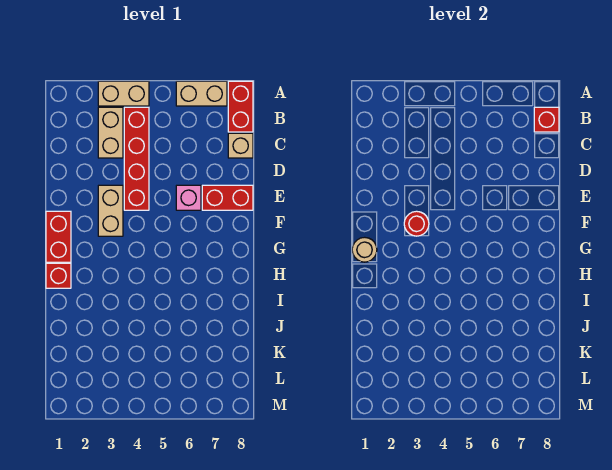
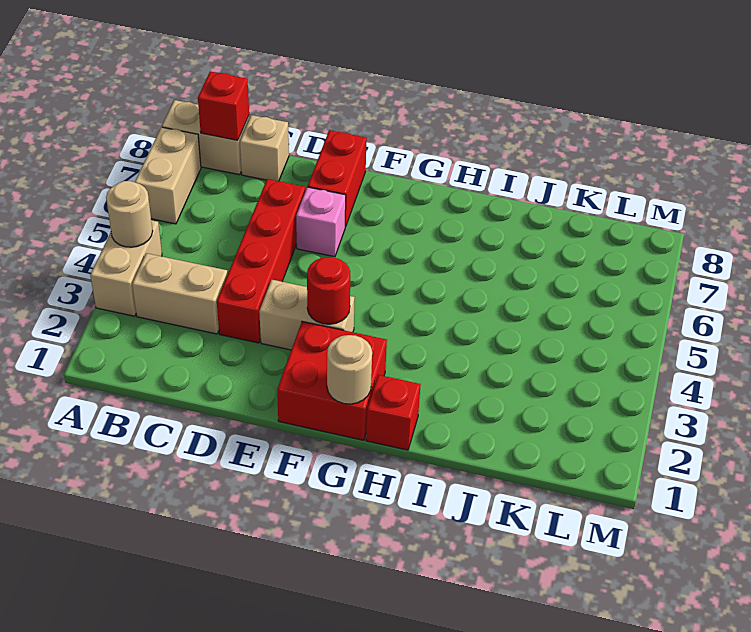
none -> tan round brick A4 level 2
red brick A8:B8 level 1 -> tan brick A8:B8 level 1
red brick B4:E4 level 1 -> red brick D3:D6 level 1
red brick F1:G1 level 1 -> red brick F1:G2 level 1

